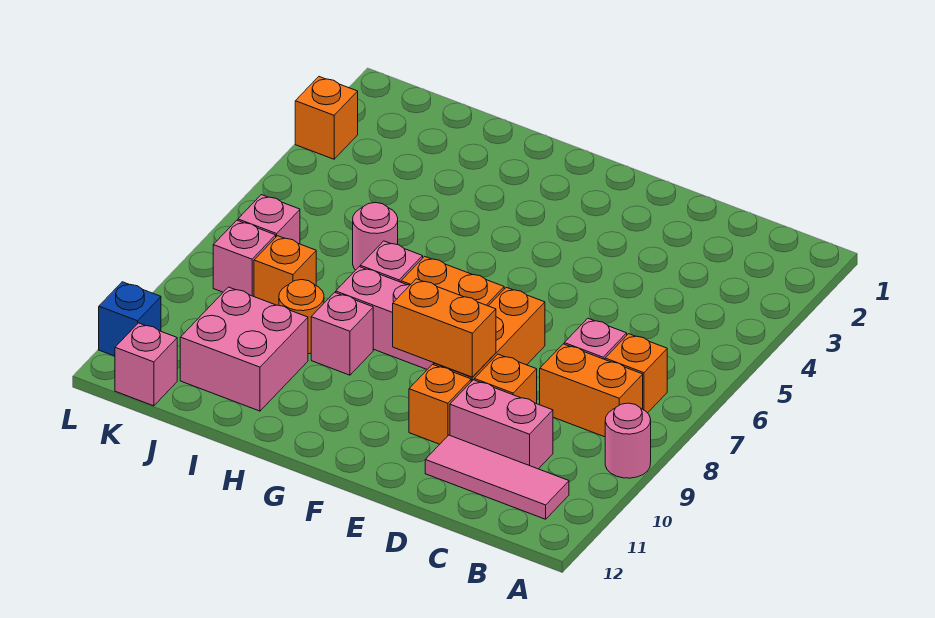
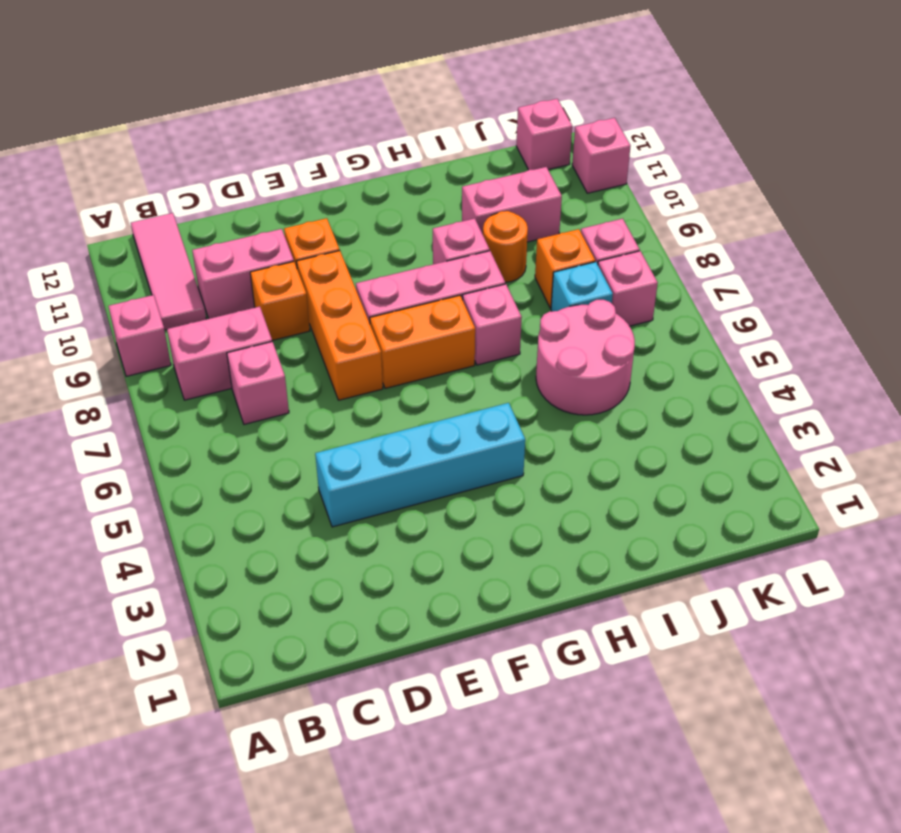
pink round brick A9 level 1 -> pink brick A9 level 1
orange brick B7 level 1 -> none
orange brick B8:C8 level 1 -> pink brick B8:C8 level 1
pink tile B11:D11 level 1 -> pink tile B10:B12 level 1
none -> cyan brick D4:G4 level 1
orange brick E9:F9 level 2 -> none
pink round brick I6 level 1 -> pink round brick I5:J6 level 1
pink brick I10:J11 level 1 -> pink brick I10:J10 level 1
none -> cyan brick J7 level 1
orange brick L3 level 1 -> none
blue brick L11 level 1 -> pink brick L11 level 1

